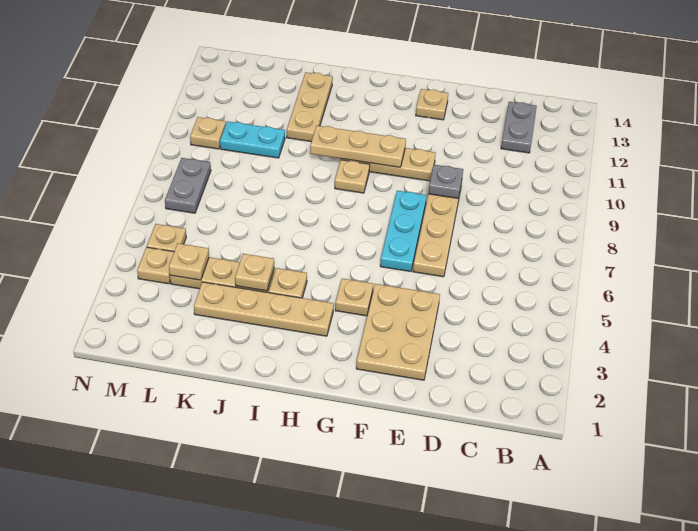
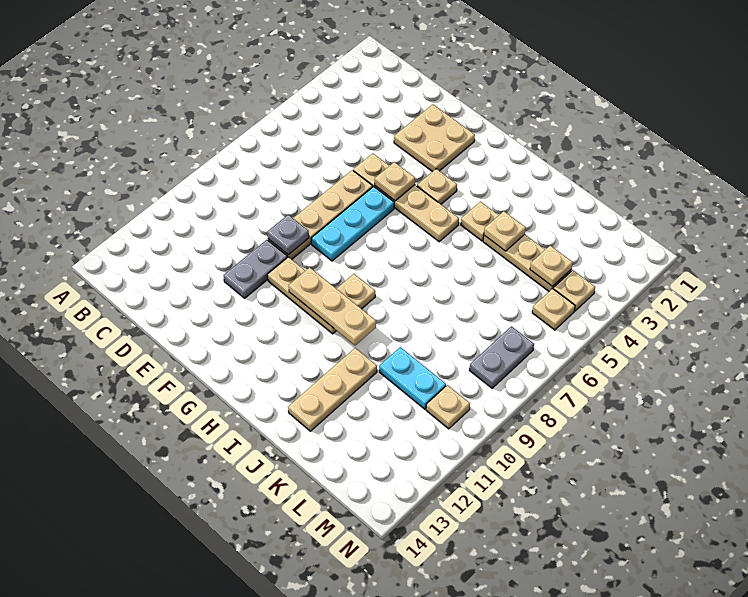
grey plate C12:C13 level 1 -> grey plate E10:E11 level 1
tan plate E2:F4 level 1 -> tan plate E2:F3 level 1
tan plate F13 level 1 -> tan plate F5 level 2
tan plate H3:K3 level 1 -> tan plate E5:H5 level 1

